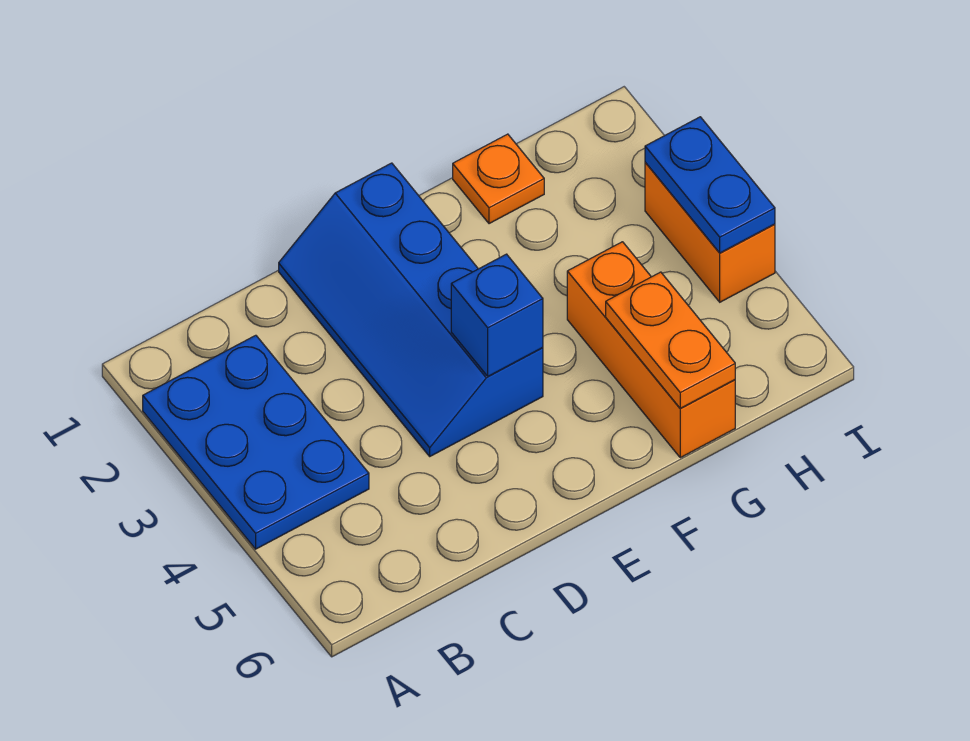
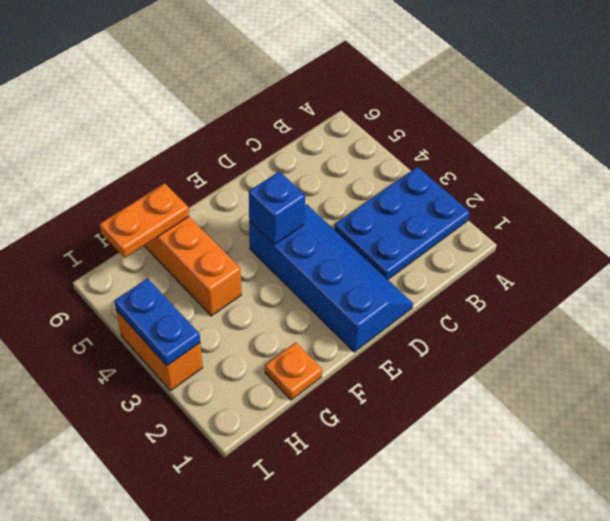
blue plate A2:B4 level 1 -> blue plate A2:C3 level 1
orange plate G5:G6 level 2 -> orange plate G6:H6 level 2

